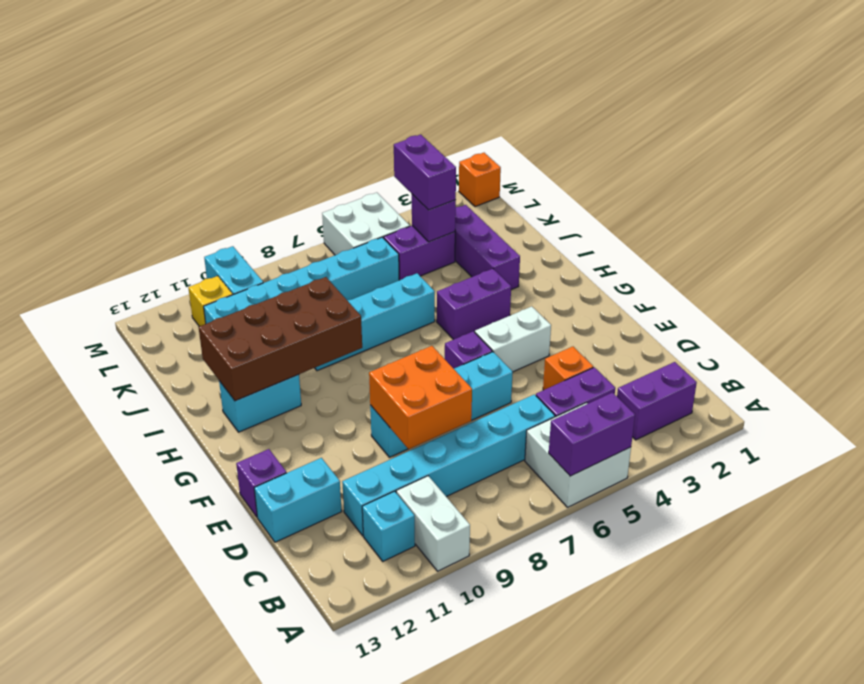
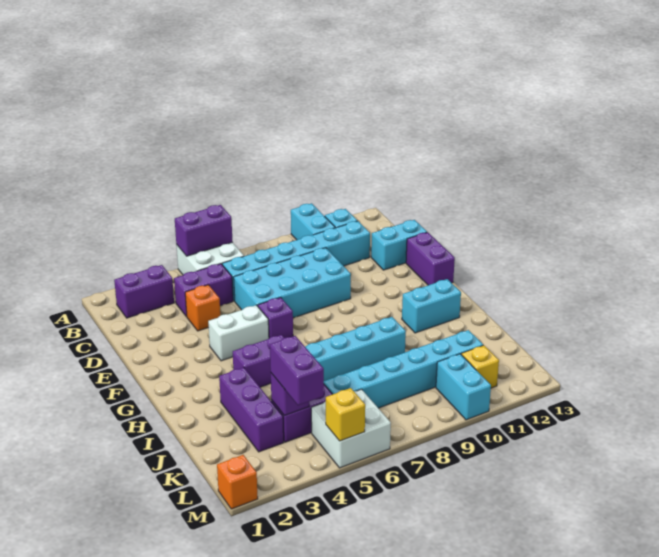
white brick A10:B10 level 1 -> cyan brick A10:B10 level 1
orange brick D8:E9 level 2 -> none
cyan brick E6:E9 level 1 -> cyan brick D6:E9 level 1
purple brick E13 level 1 -> purple brick E13:F13 level 1
brown brick H9:I12 level 2 -> none
none -> yellow brick M5 level 2

